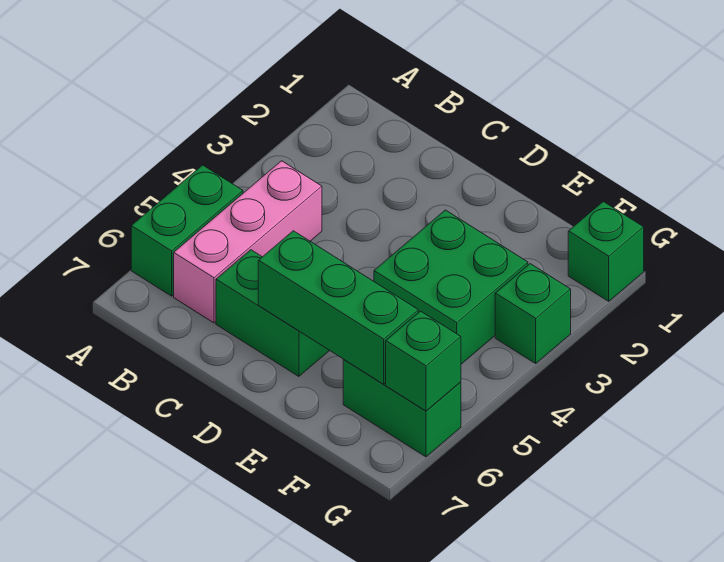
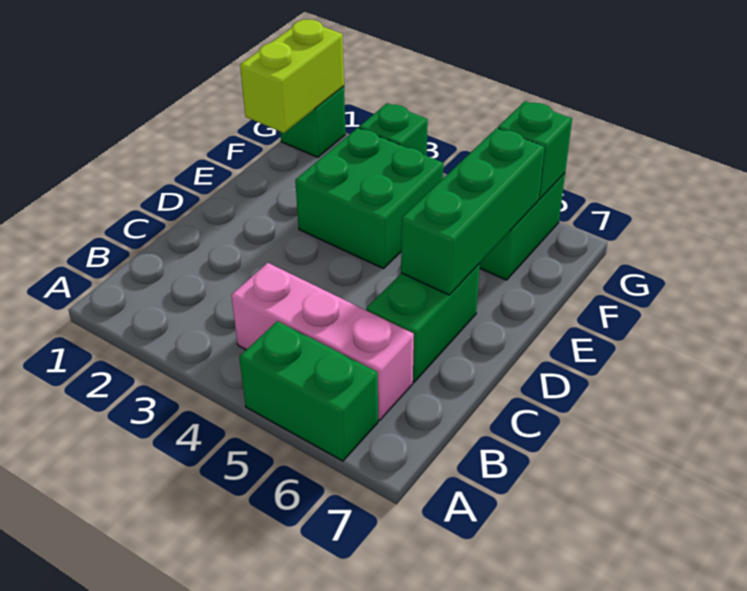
none -> lime brick F1:G1 level 2

